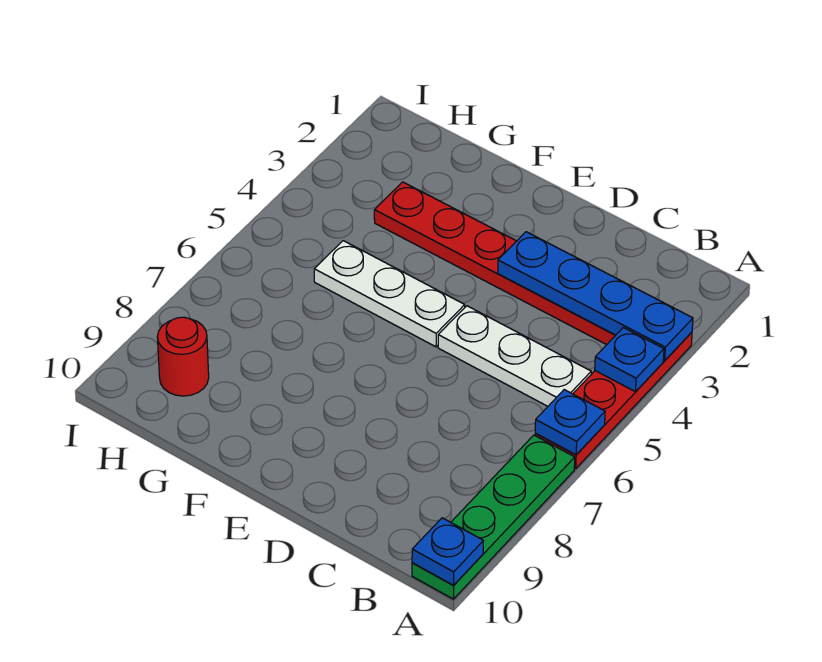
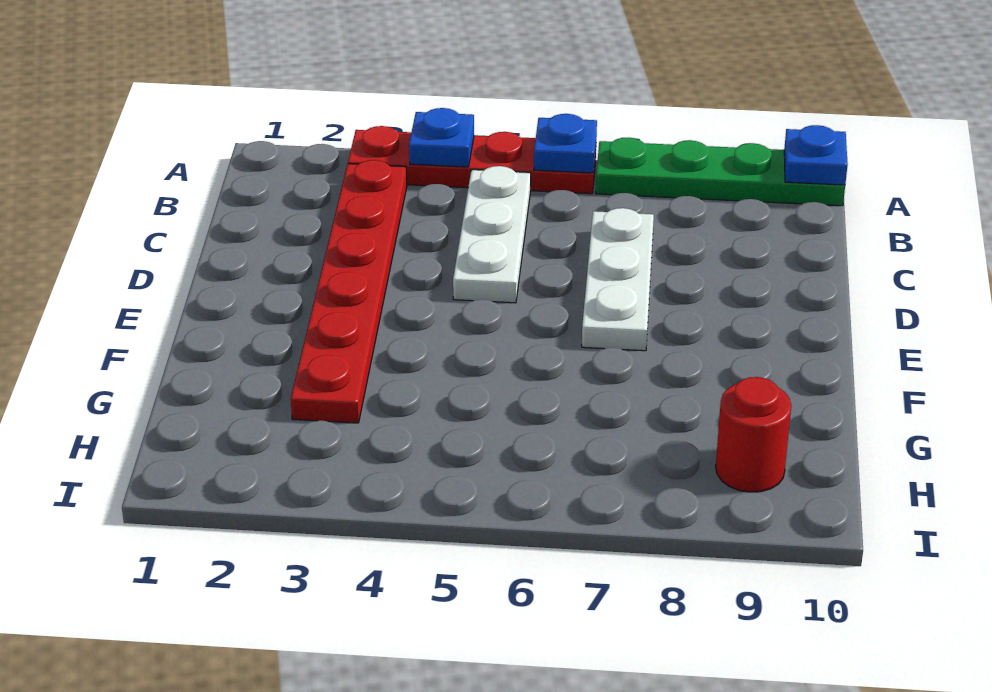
blue plate A3:D3 level 2 -> none
white plate E5:G5 level 1 -> white plate C7:E7 level 1

